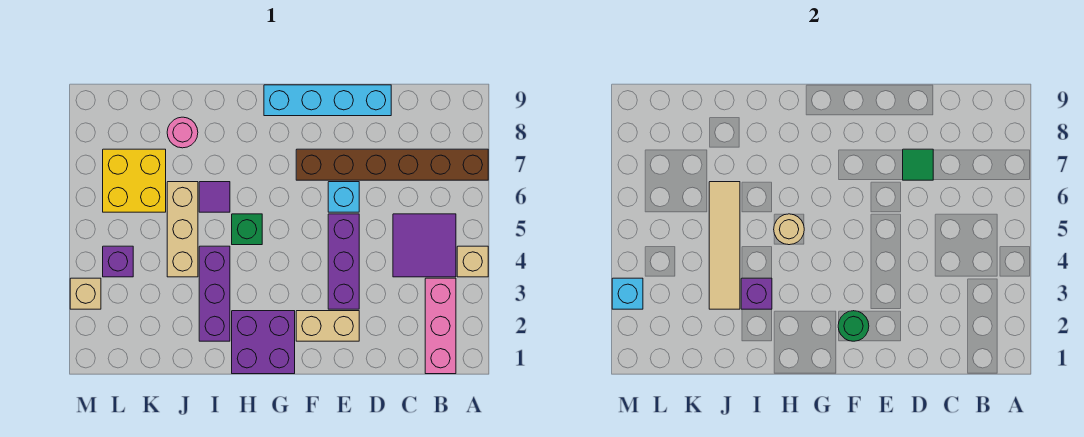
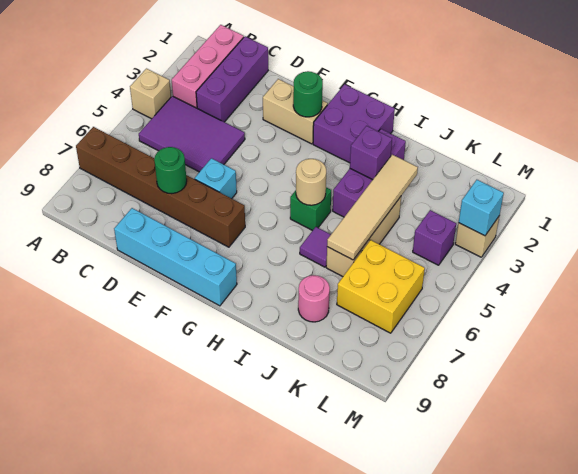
purple tile B4:C5 level 1 -> purple tile B4:D5 level 1
green tile D7 level 2 -> green round brick D7 level 2
purple brick E3:E5 level 1 -> purple brick C1:C3 level 1

